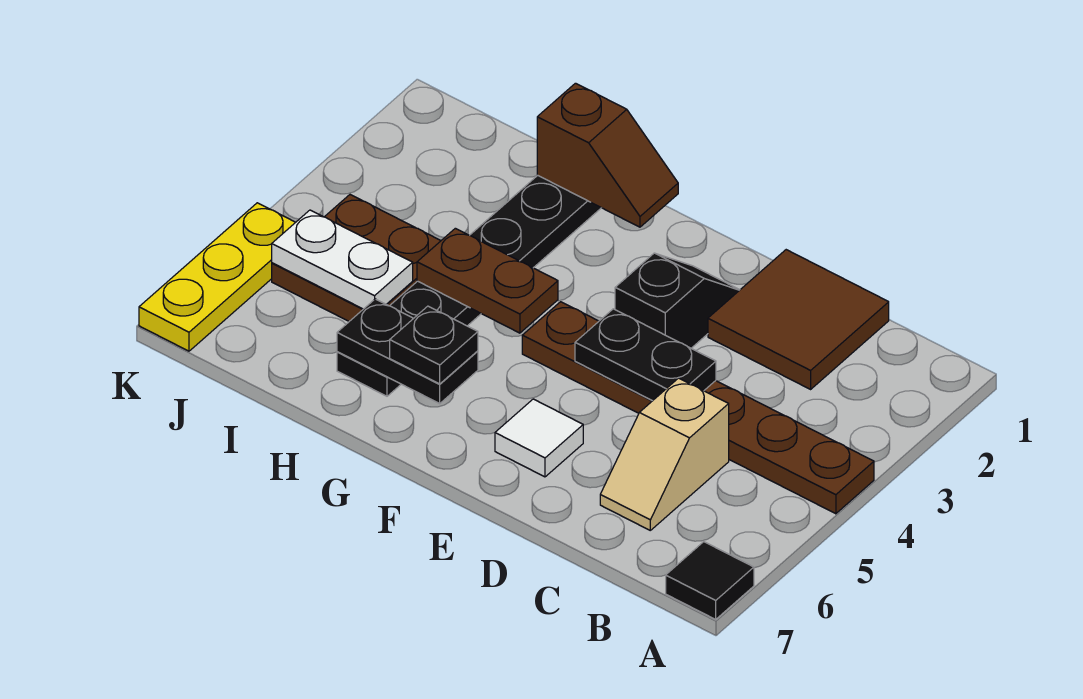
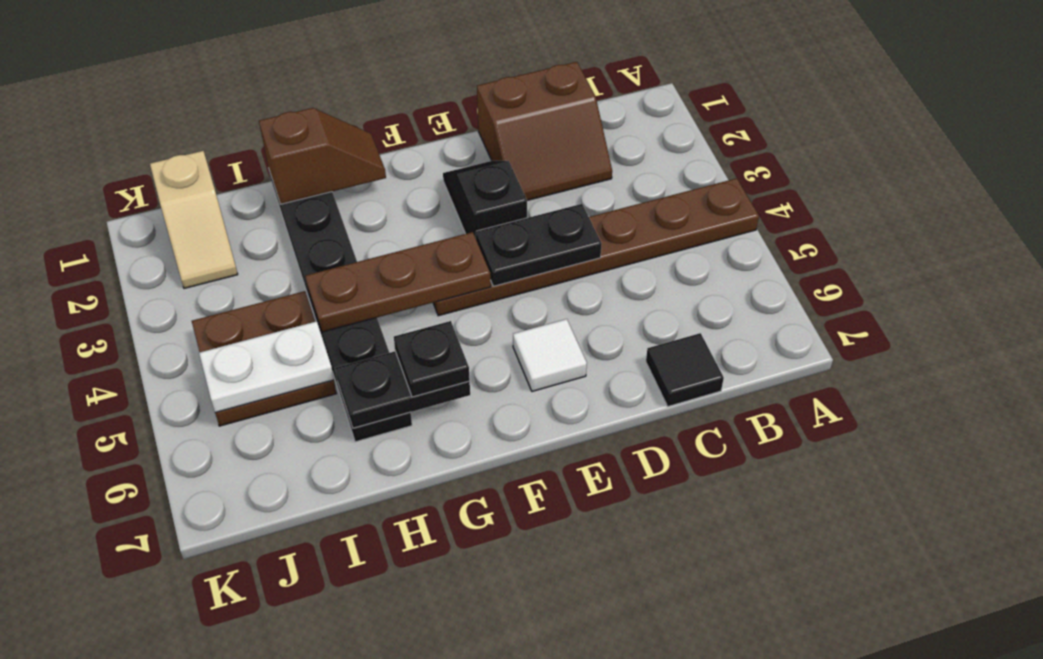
black tile A7 level 1 -> black tile C7 level 1
brown tile C1:D2 level 1 -> brown slope C1:D2 level 1 top 1
tan slope C5:C6 level 1 top 5 -> tan slope J1:J2 level 1 top 1
brown plate G4:H4 level 2 -> brown plate F4:H4 level 2
yellow plate K5:K7 level 1 -> none

